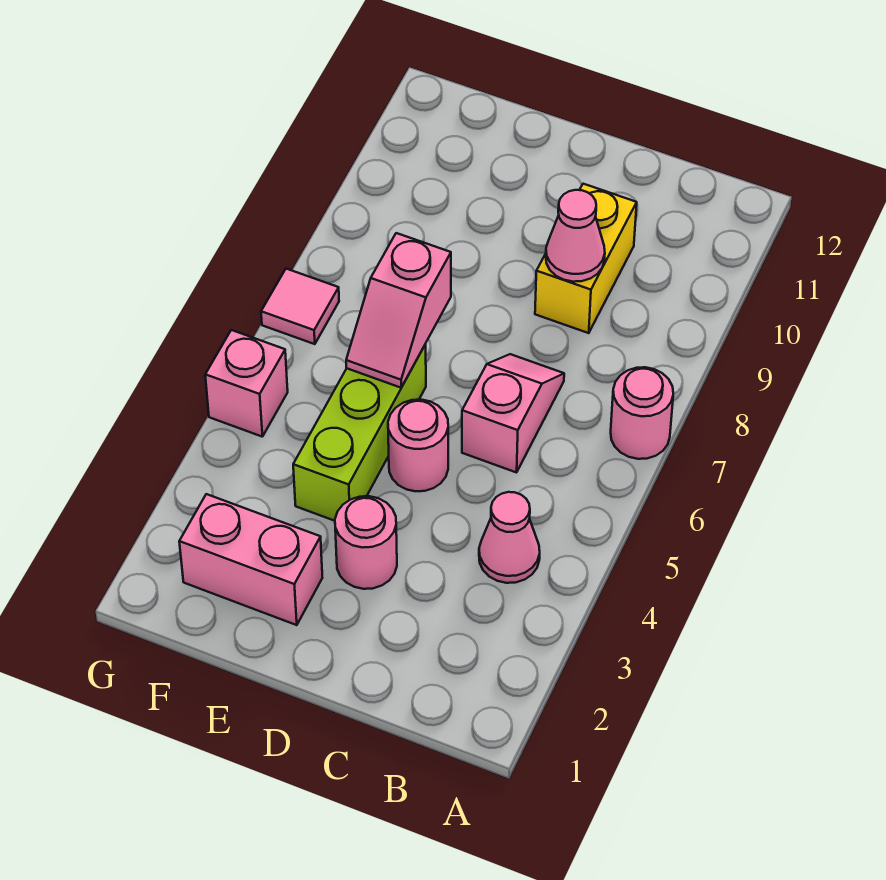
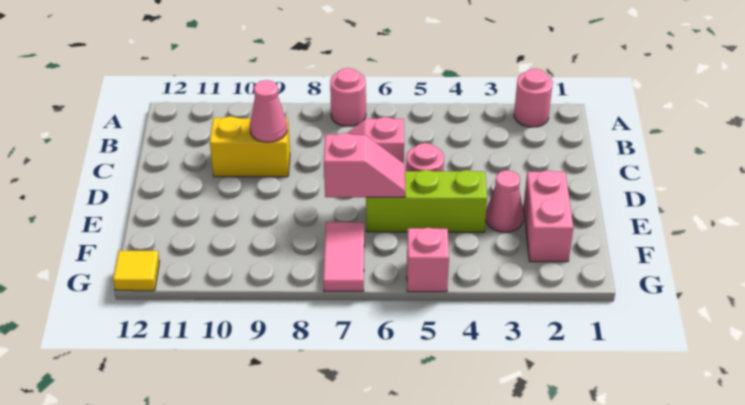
pink cone B4 level 1 -> pink cone E3 level 1
pink round brick D3 level 1 -> pink round brick A2 level 1
pink tile G7 level 1 -> pink tile F7:G7 level 1
none -> yellow tile G12 level 1

